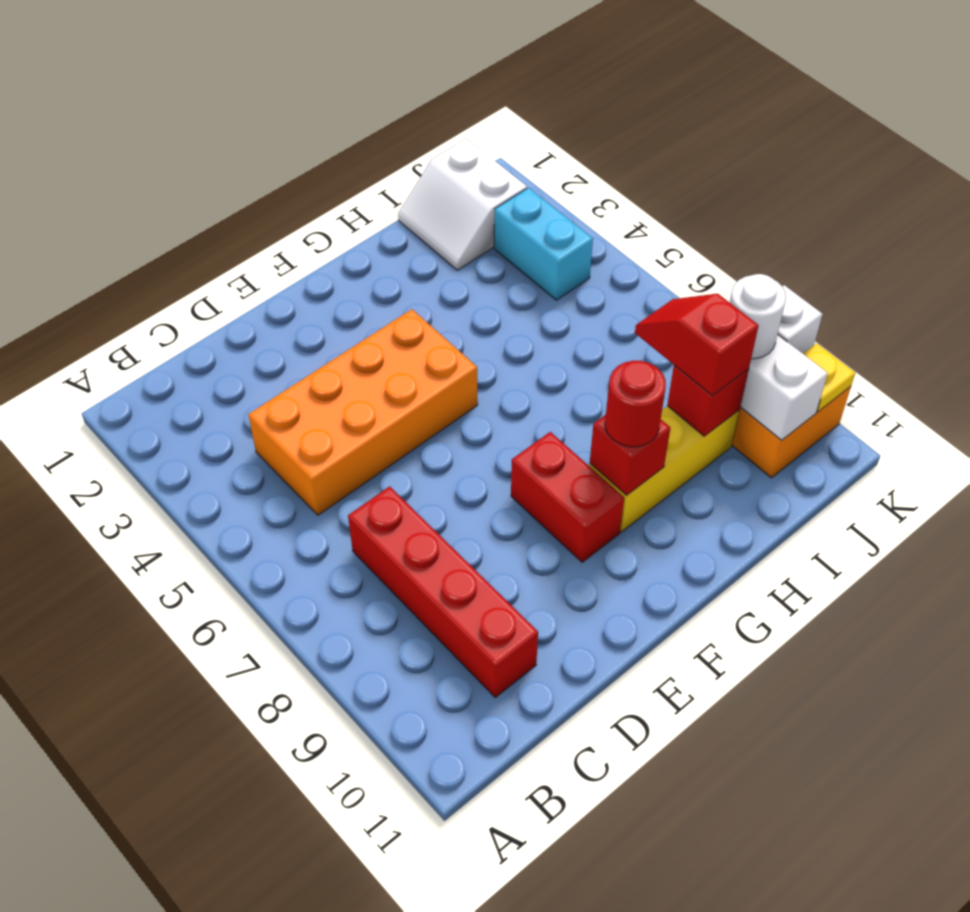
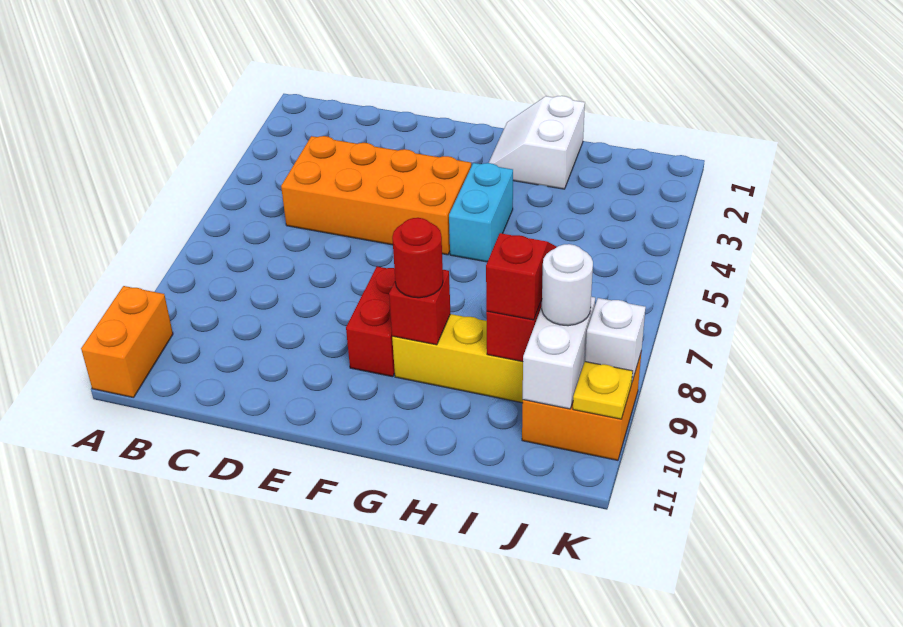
none -> orange brick A10:A11 level 1
red brick C7:C10 level 1 -> none
white slope I1:J2 level 1 top J -> white slope G1:H2 level 1 top H
cyan brick J3:J4 level 1 -> cyan brick G4:G5 level 1

